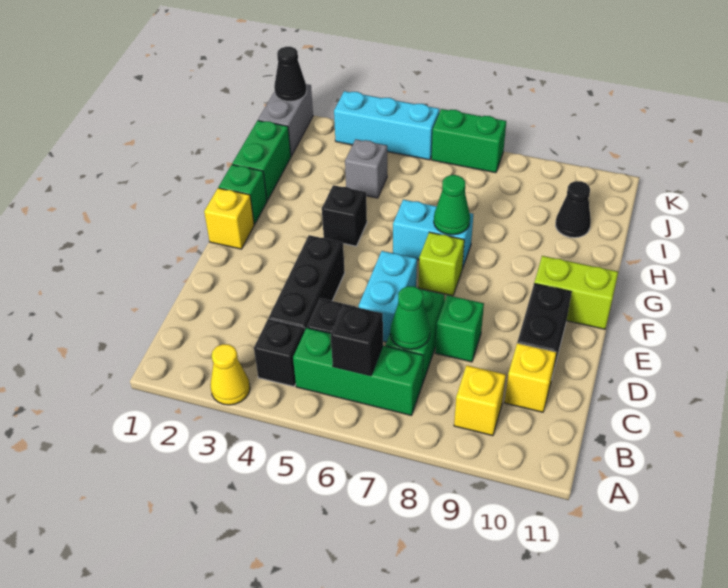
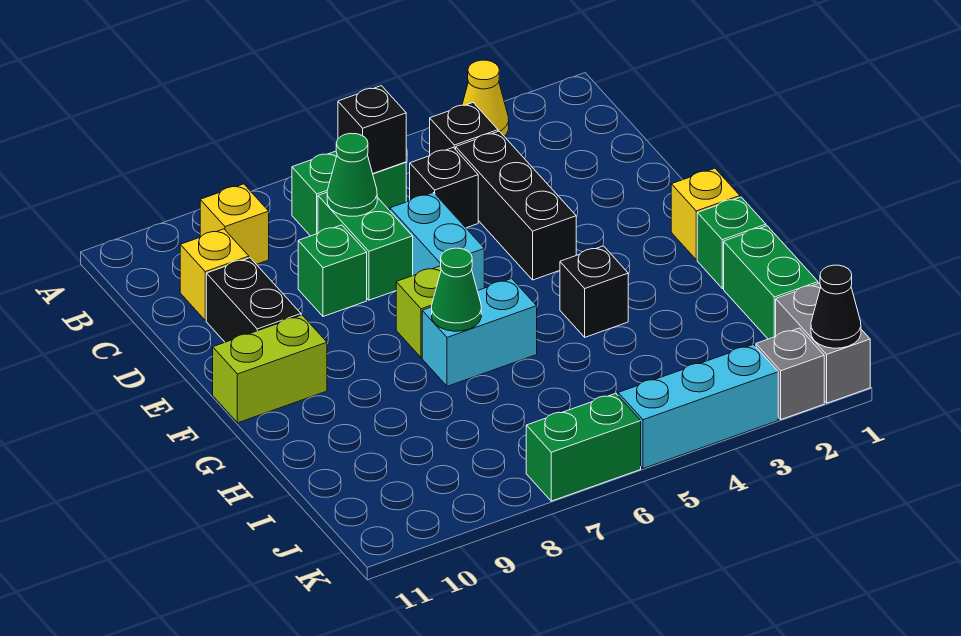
green brick B5:B7 level 1 -> green brick B6:B7 level 1
grey brick I4 level 1 -> grey brick K2 level 1
black cone I10 level 1 -> none

